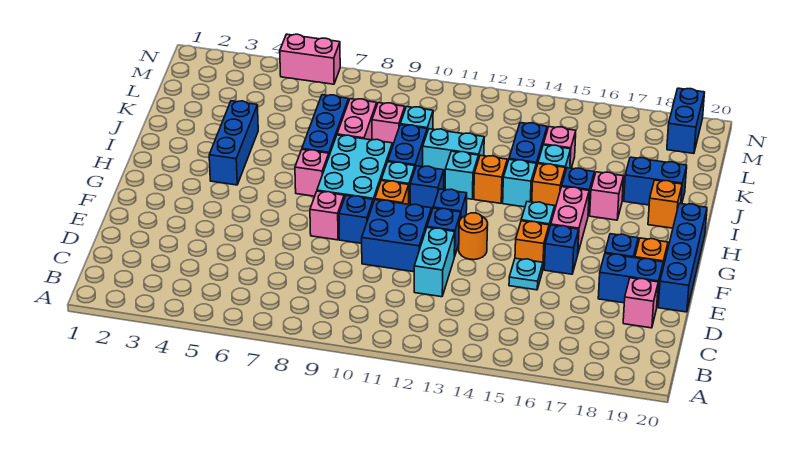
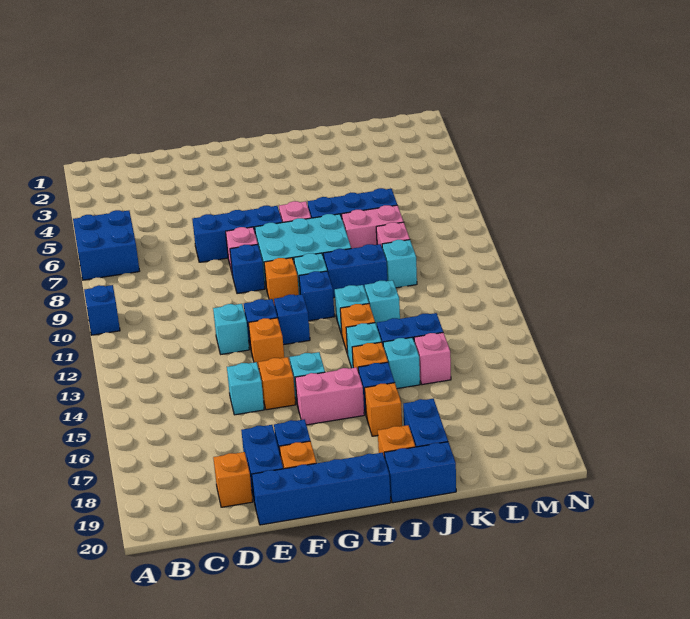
cyan brick D12:E12 level 1 -> cyan brick E12 level 1
pink brick D19 level 1 -> orange brick D19 level 1
blue brick E10:F11 level 1 -> blue brick A6:B7 level 1
cyan plate E15 level 1 -> cyan brick E15 level 1
orange round brick F13 level 1 -> orange brick F13 level 1
blue brick F16 level 1 -> blue brick A10 level 1
blue brick H4:J4 level 1 -> blue brick E7:G7 level 1
pink brick I17 level 1 -> orange brick I17 level 1
cyan brick J11:J12 level 1 -> cyan brick J12 level 1
blue brick M19:N19 level 1 -> blue brick I20:J20 level 1
pink brick N5:N6 level 1 -> none

